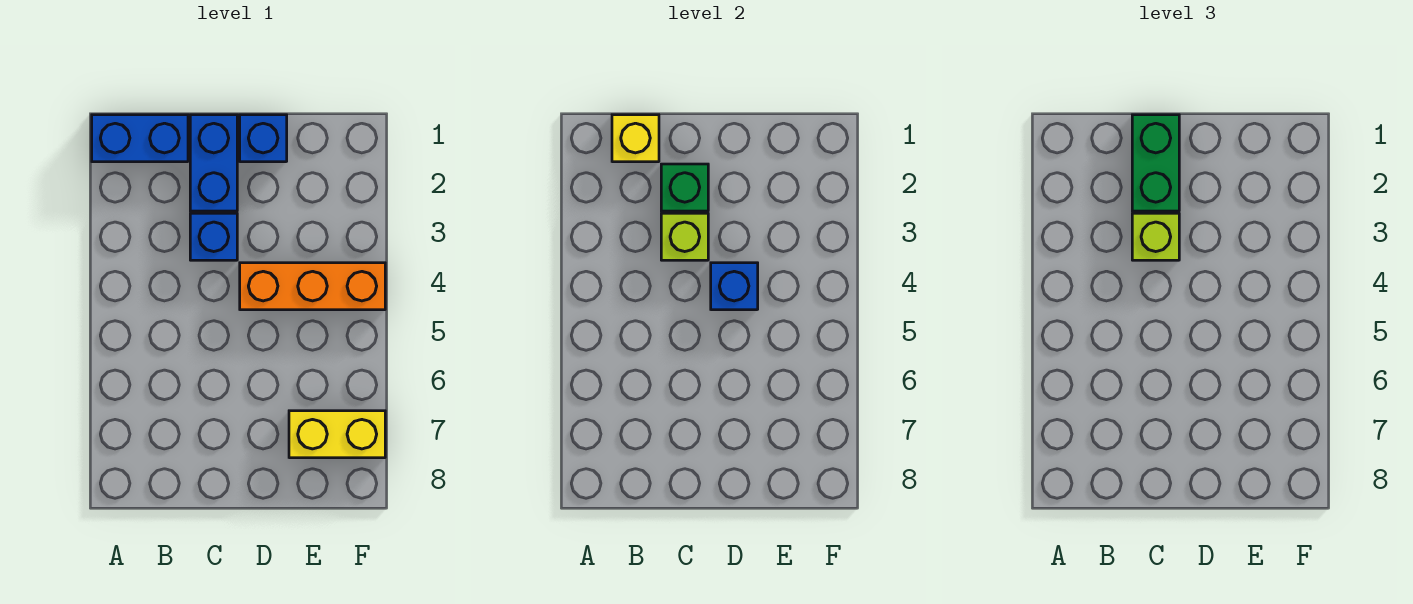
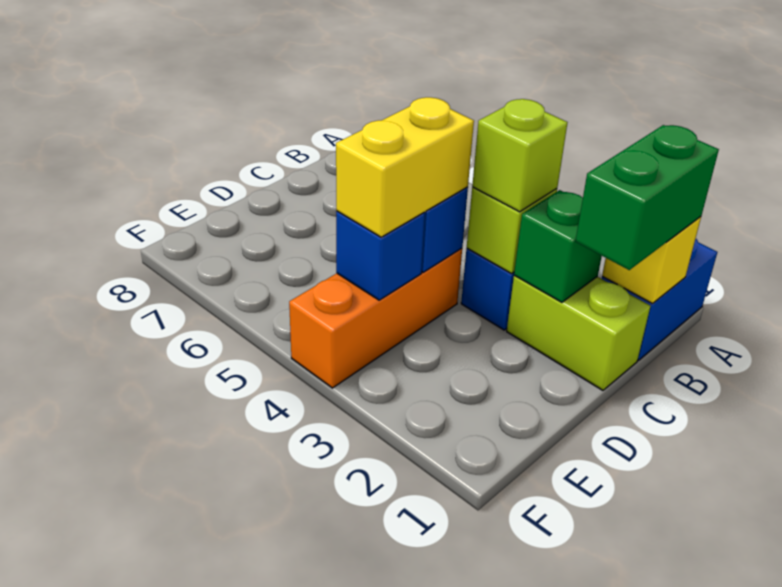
blue brick C1:C2 level 1 -> lime brick C1:C2 level 1
green brick C1:C2 level 3 -> green brick B1:C1 level 3
blue brick D1 level 1 -> blue brick E4 level 2
yellow brick E7:F7 level 1 -> yellow brick D4:E4 level 3

